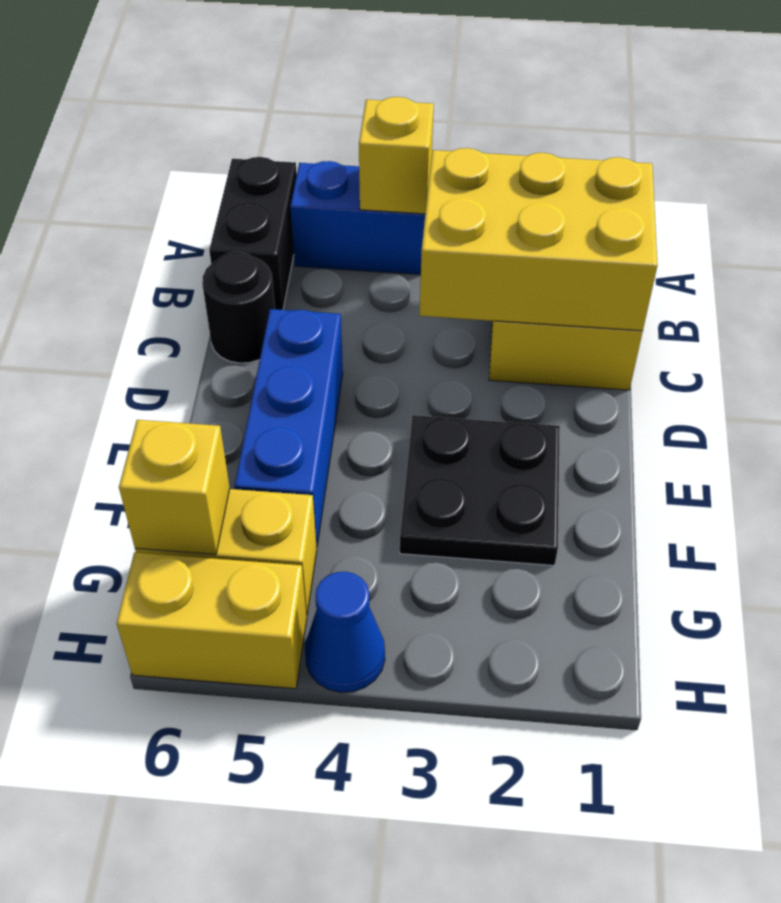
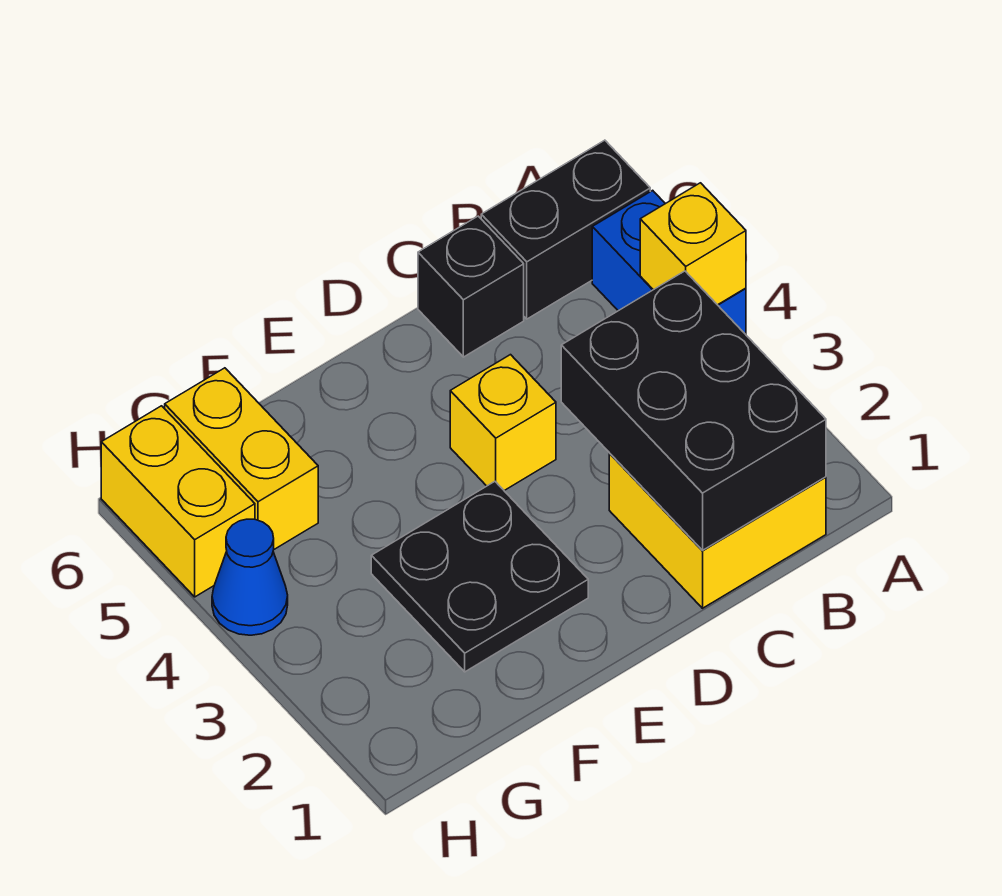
yellow brick B1:C3 level 2 -> black brick B1:C3 level 2
black round brick C6 level 1 -> black brick C6 level 1
blue brick D5:F5 level 1 -> none
yellow brick G6 level 2 -> yellow brick D4 level 1

